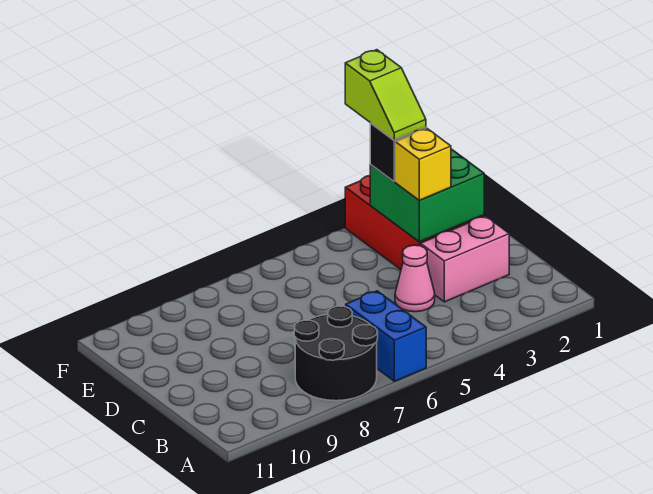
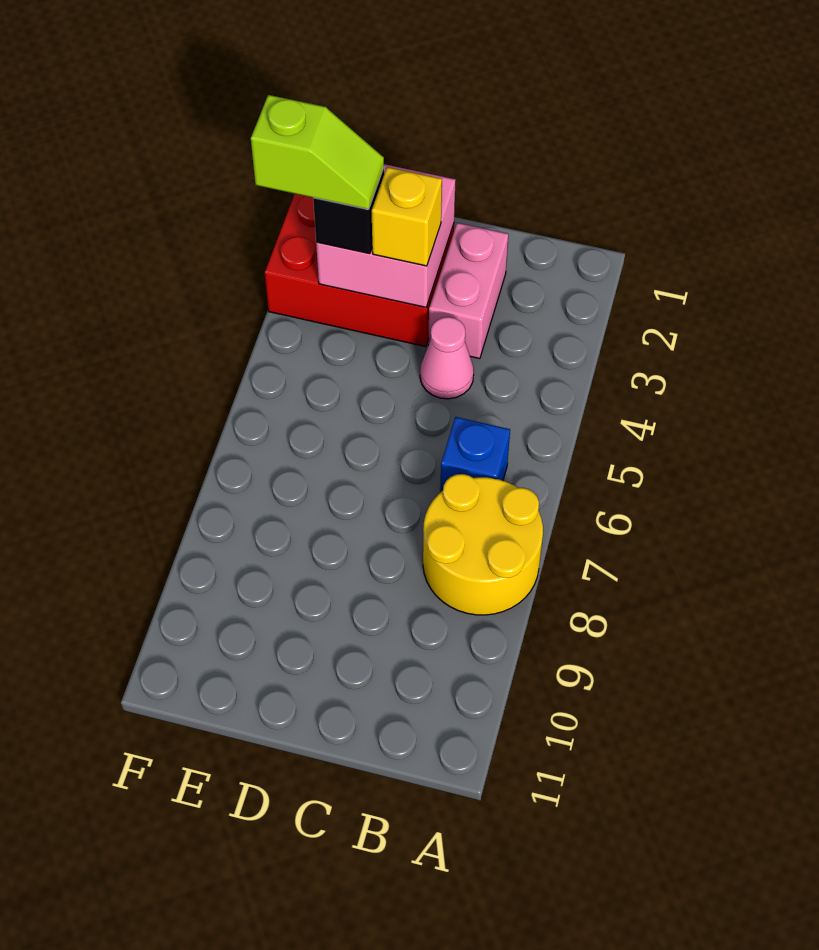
blue brick A6:B6 level 1 -> blue brick B6 level 1
black round brick A7:B8 level 1 -> yellow round brick A7:B8 level 1
green brick D2:E3 level 2 -> pink brick D2:E3 level 2

